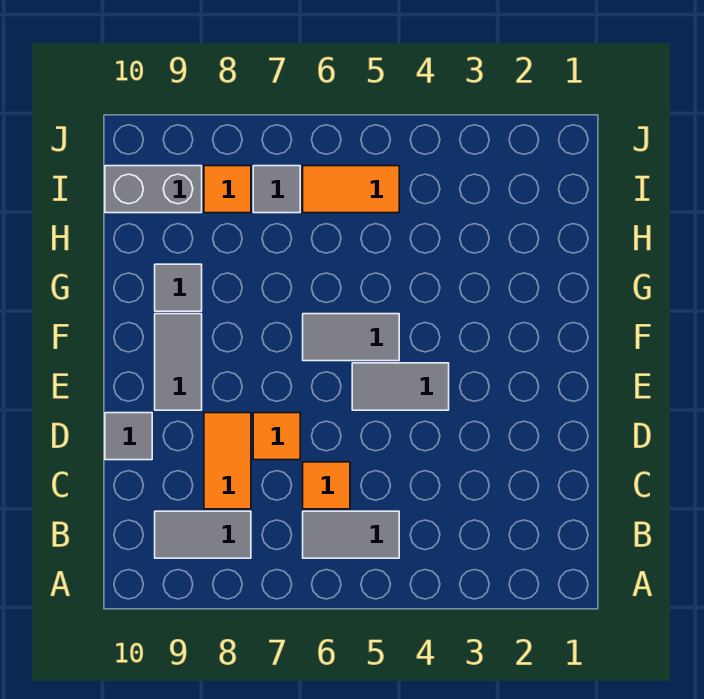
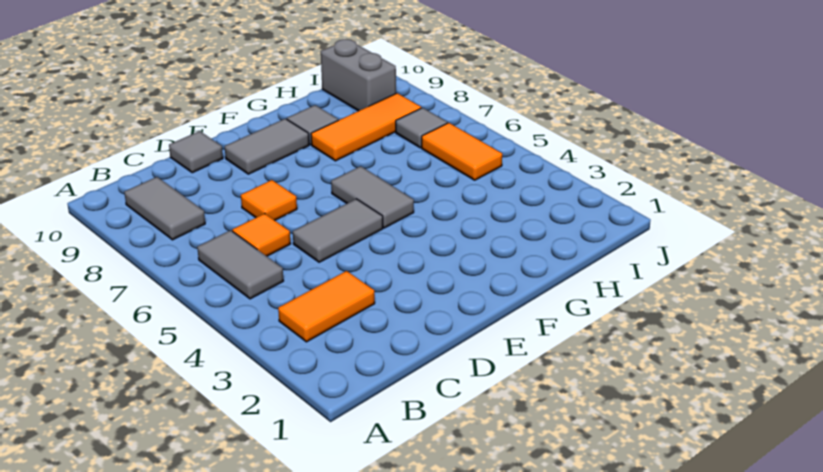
orange tile C8:D8 level 1 -> orange tile B3:C3 level 1
grey tile E4:E5 level 1 -> grey tile D5:E5 level 1
orange tile I8 level 1 -> orange tile G8:I8 level 1

